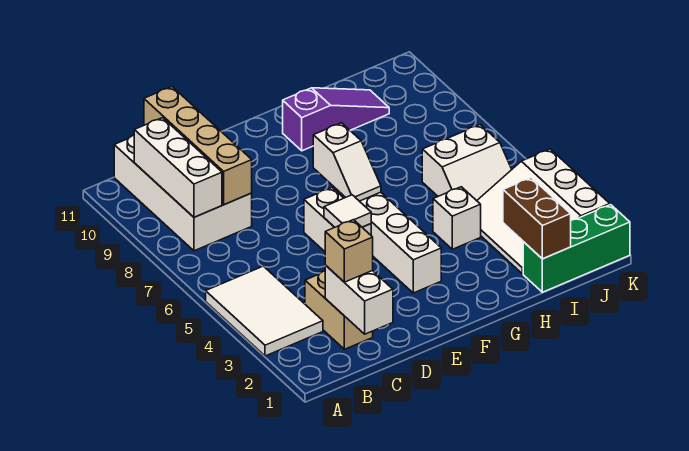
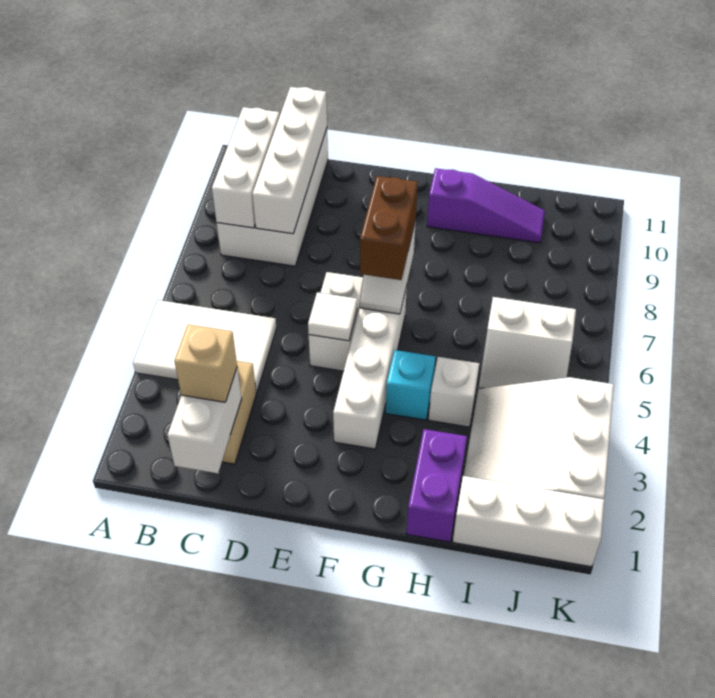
white tile A3:B5 level 1 -> white tile A4:C5 level 1
tan brick C8:C11 level 2 -> white brick C8:C11 level 2
none -> cyan brick G4 level 1
none -> purple brick H1:H2 level 1
green brick I1:K1 level 1 -> white brick I1:K1 level 1
brown brick I1:I2 level 2 -> brown brick F6:F7 level 3

